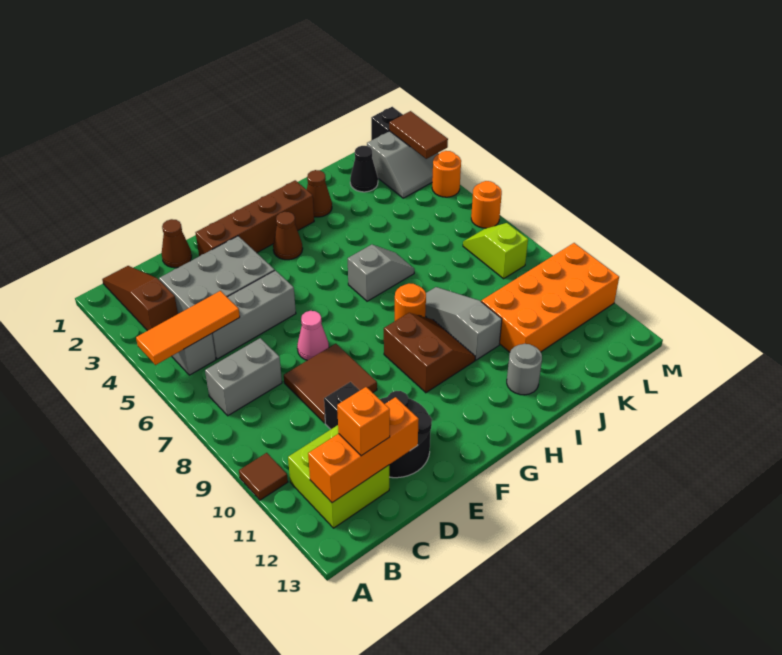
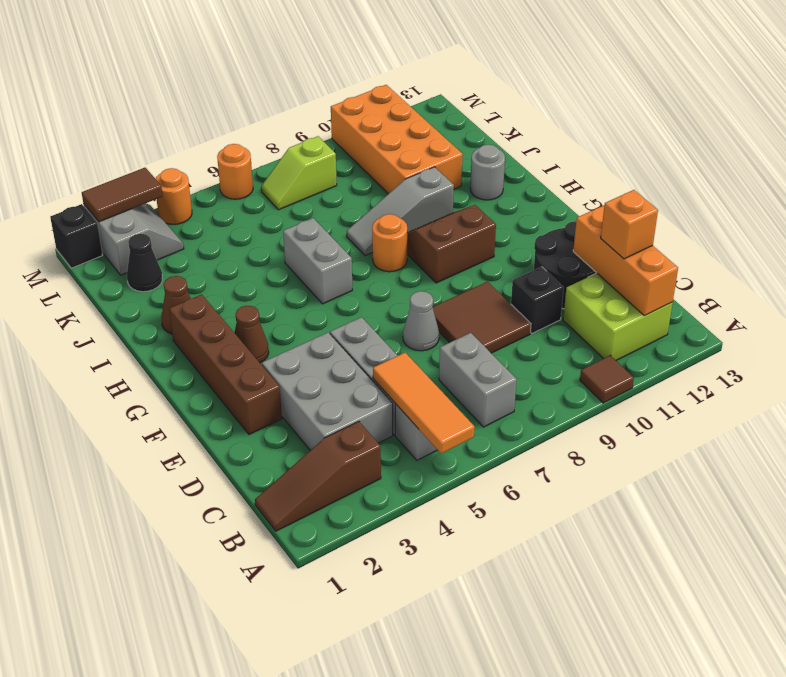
brown cone D1 level 1 -> none
pink cone E7 level 1 -> grey cone E7 level 1
grey slope H6:I6 level 1 top H -> grey brick H6:I6 level 1

